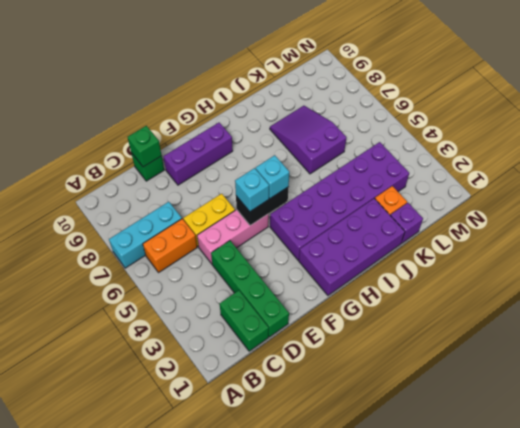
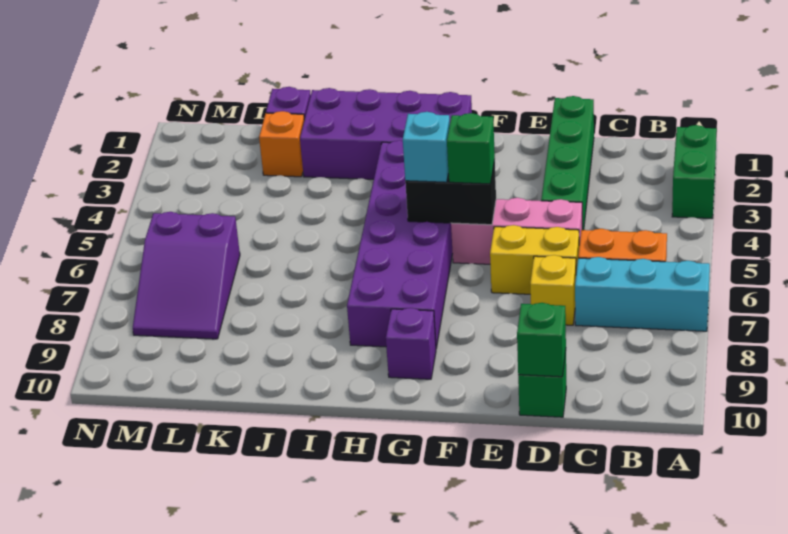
green brick C1:C2 level 1 -> green brick A2:A3 level 1
none -> yellow brick D7 level 1
purple brick E9:G9 level 1 -> purple brick G9 level 1
cyan brick F5 level 3 -> green brick F5 level 3
purple brick G3:L4 level 1 -> purple brick G3:H8 level 1
purple slope J6:K8 level 1 top 6 -> purple slope L6:M8 level 1 top 6

